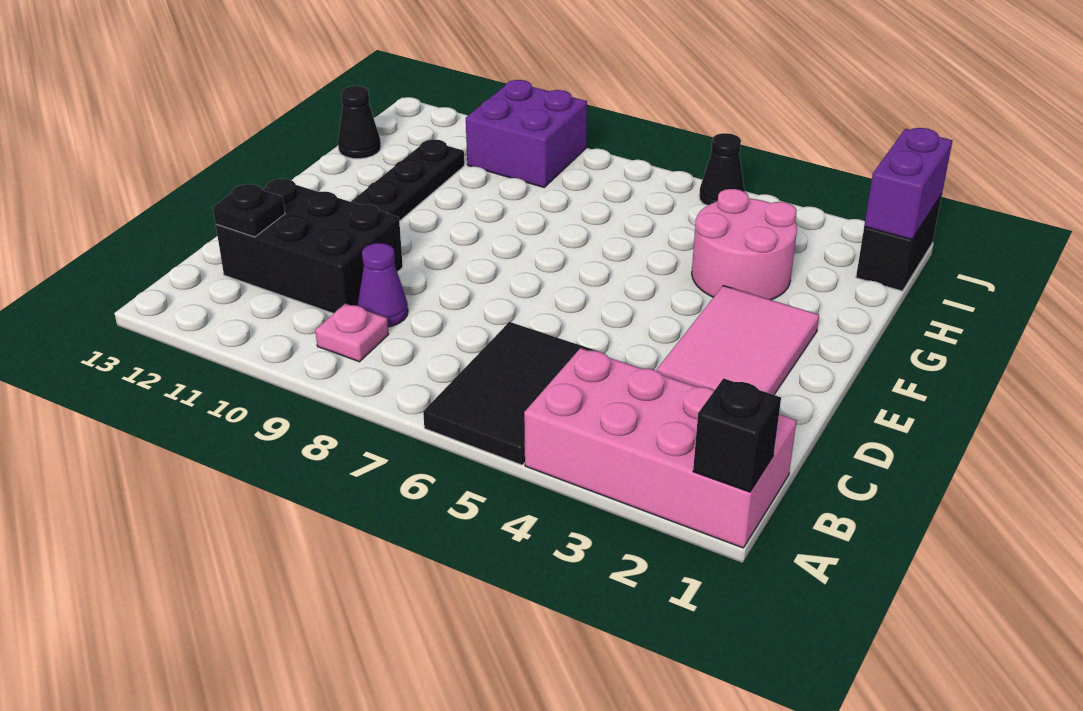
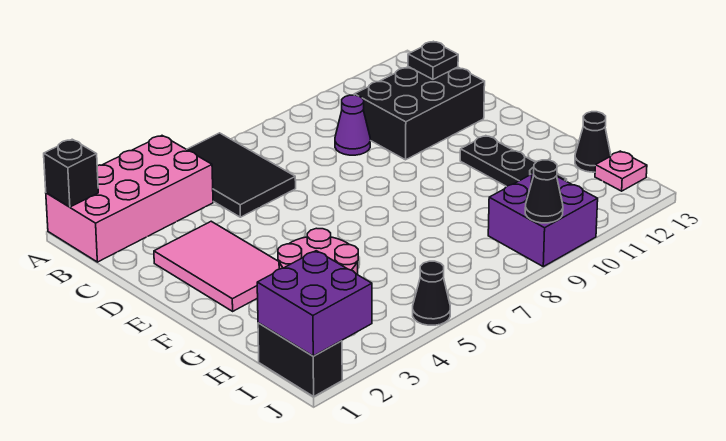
pink plate B9 level 1 -> pink plate I13 level 1
purple brick I1:J1 level 2 -> purple brick I1:J2 level 2
none -> black cone J9 level 2

